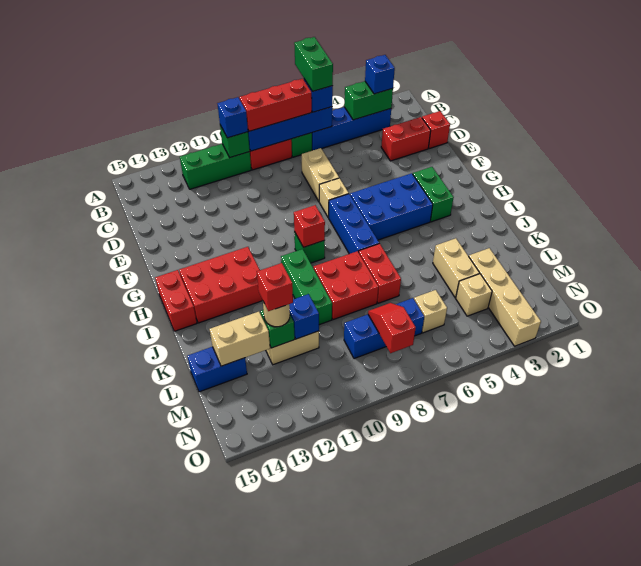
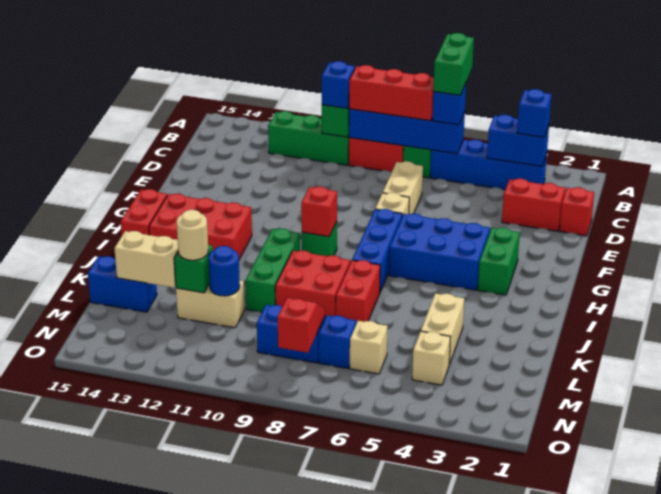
green brick B3:B4 level 2 -> blue brick B3:B4 level 2
tan brick L3:O3 level 1 -> none
blue brick L11 level 2 -> blue round brick L11 level 2
red brick L12 level 4 -> none

